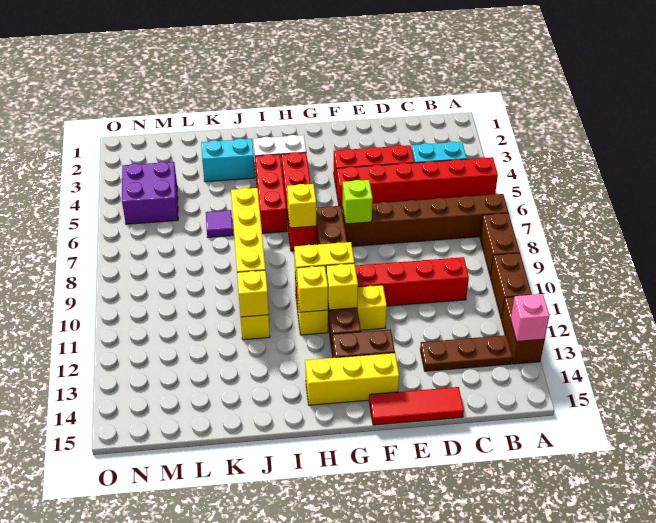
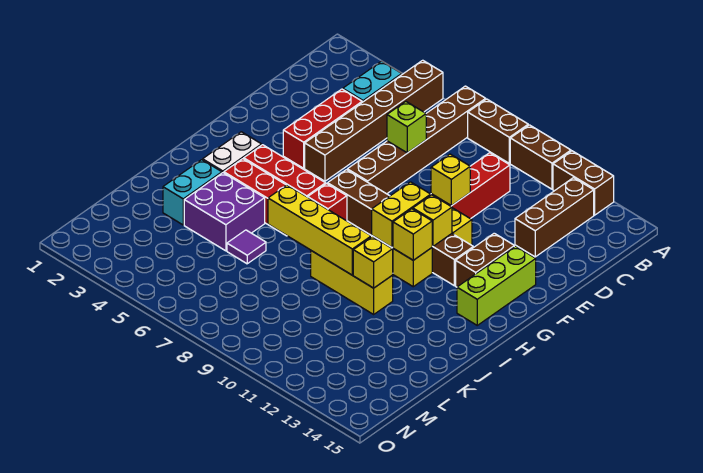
red brick A5:F5 level 1 -> brown brick A5:F5 level 1
pink brick A13 level 2 -> none
brown plate B13:D13 level 1 -> brown brick B13:D13 level 1
red tile D15:F15 level 1 -> none
lime brick F7 level 2 -> lime brick D7 level 2
yellow brick F14:H14 level 1 -> lime brick F14:H14 level 1
yellow brick H7 level 2 -> yellow brick E10 level 2
purple brick M4:N5 level 1 -> purple brick J4:K5 level 1

